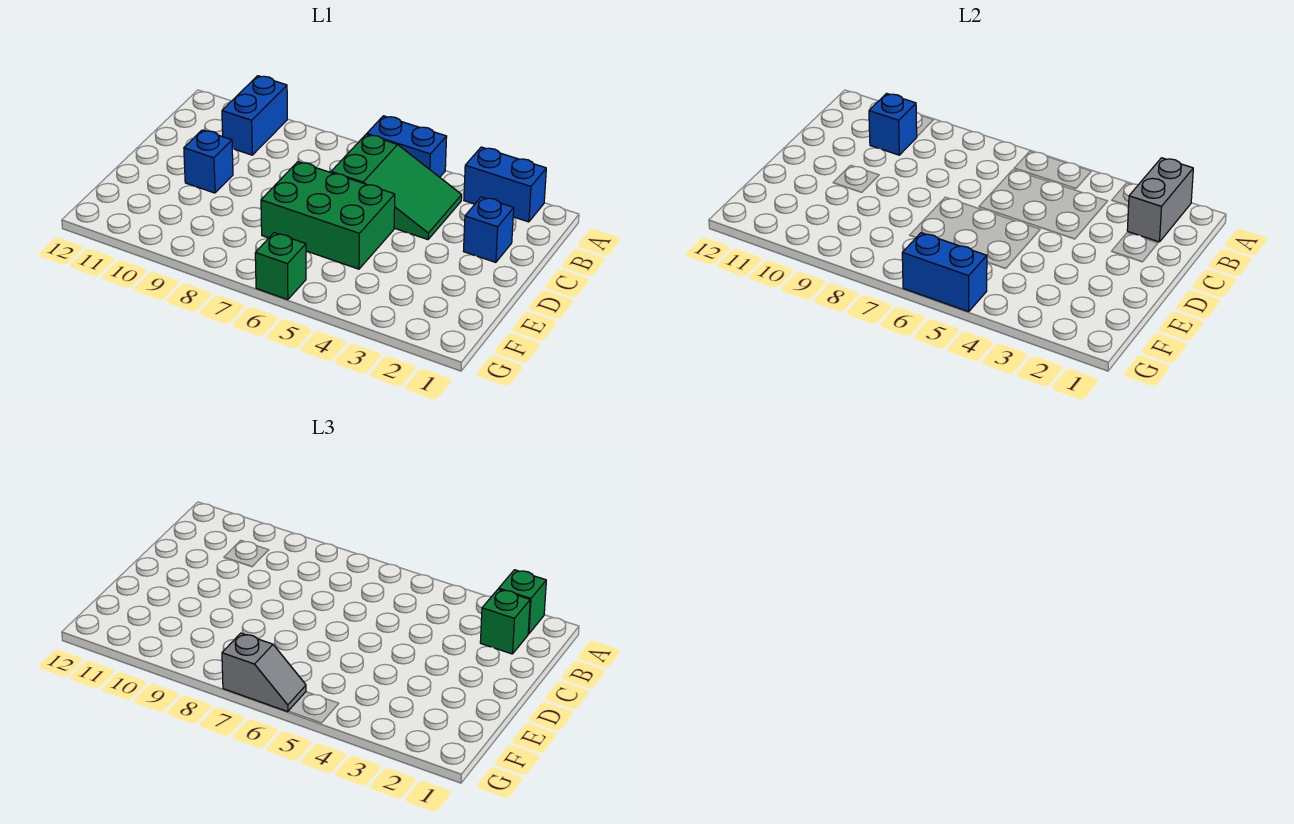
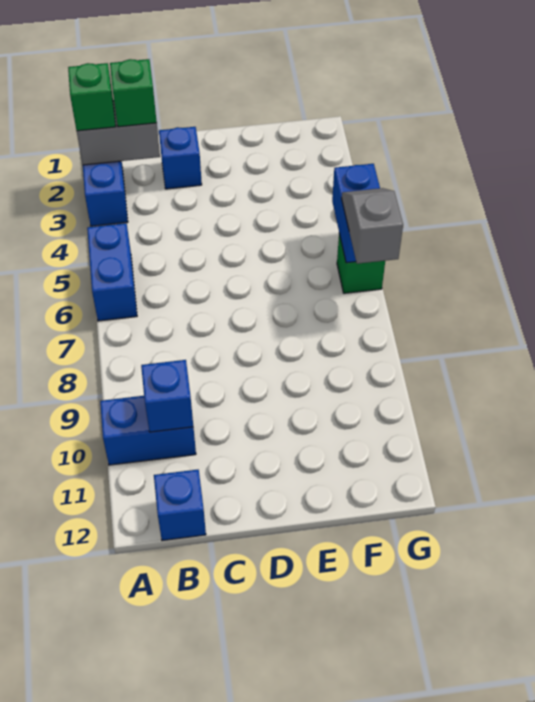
green slope B4:C6 level 1 top 6 -> none
green brick D5:E7 level 1 -> none
blue brick D10 level 1 -> blue brick B12 level 1

